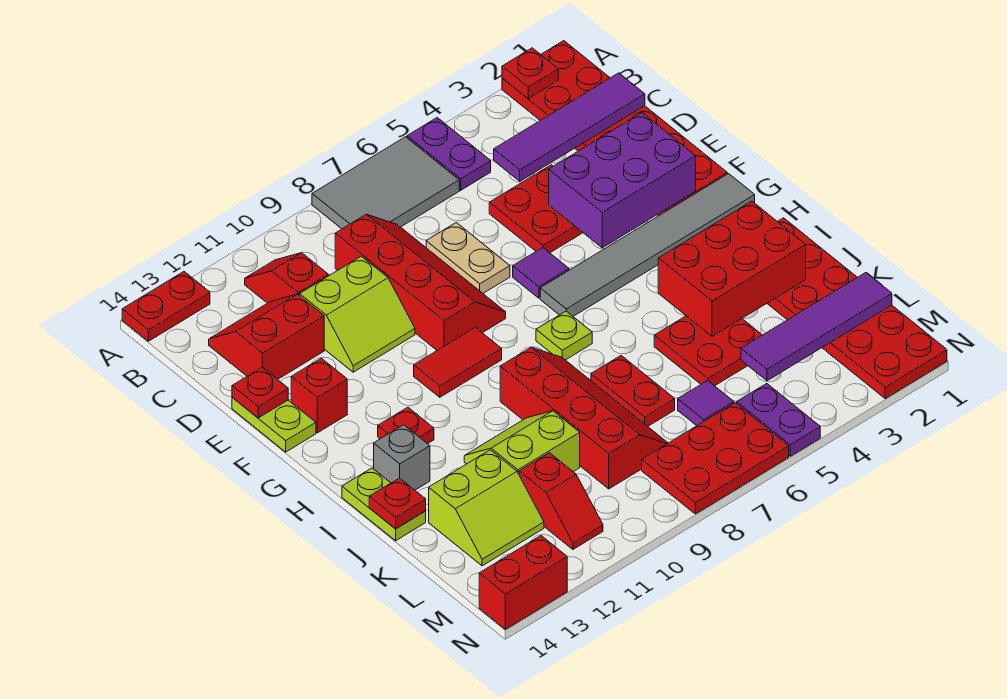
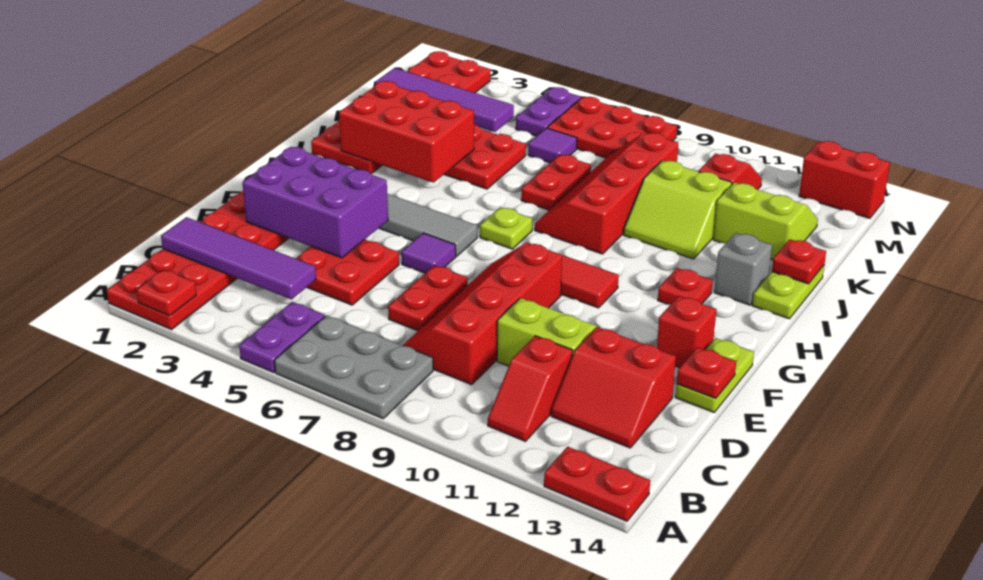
grey tile A6:B8 level 1 -> grey plate A6:B8 level 1
tan plate D7:E7 level 1 -> red plate D7:E7 level 1

